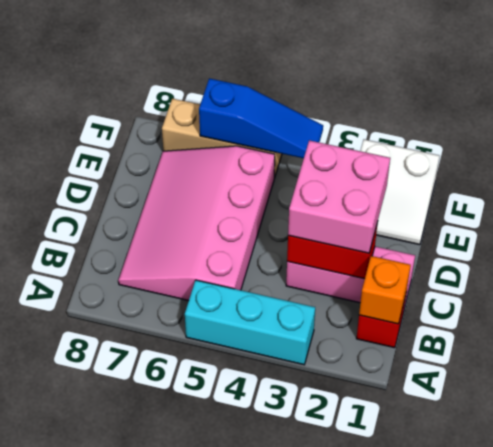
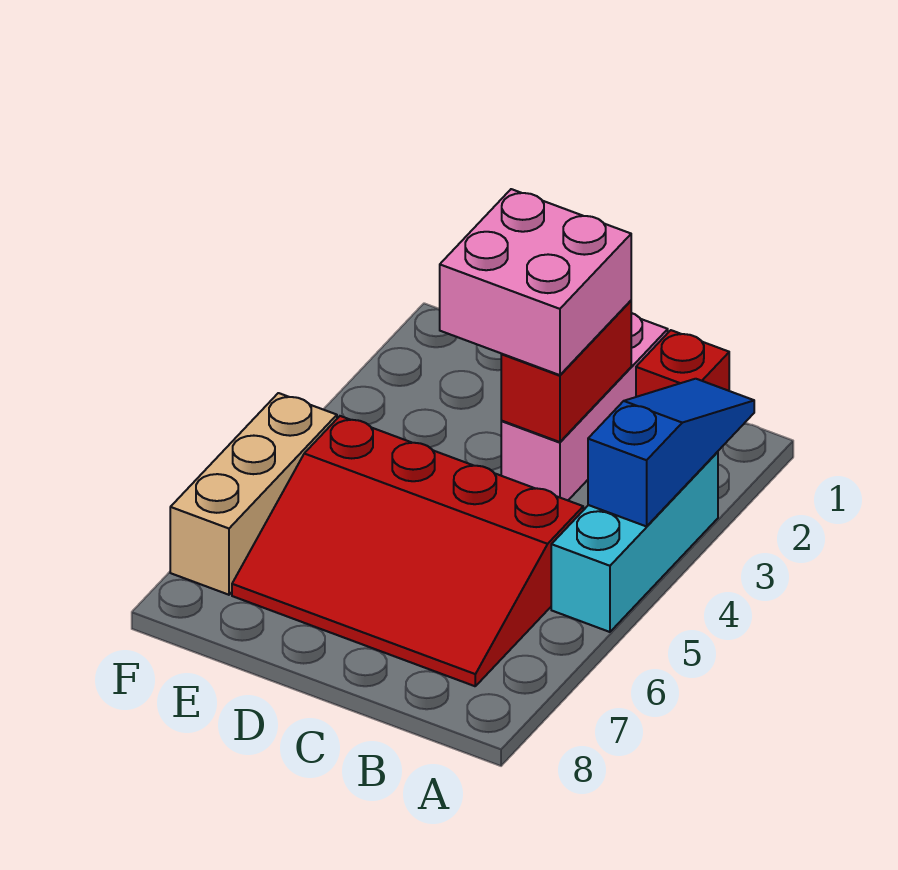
orange brick B1 level 2 -> none
pink slope B5:E7 level 1 top 5 -> red slope B5:E7 level 1 top 5
white slope E1:F2 level 1 top F -> none
blue slope F4:F6 level 2 top 6 -> blue slope A2:A4 level 2 top 4

